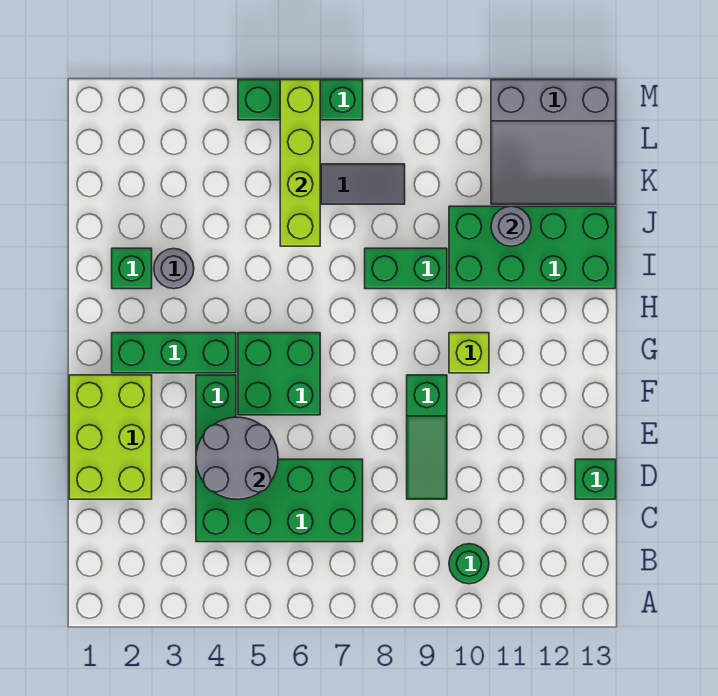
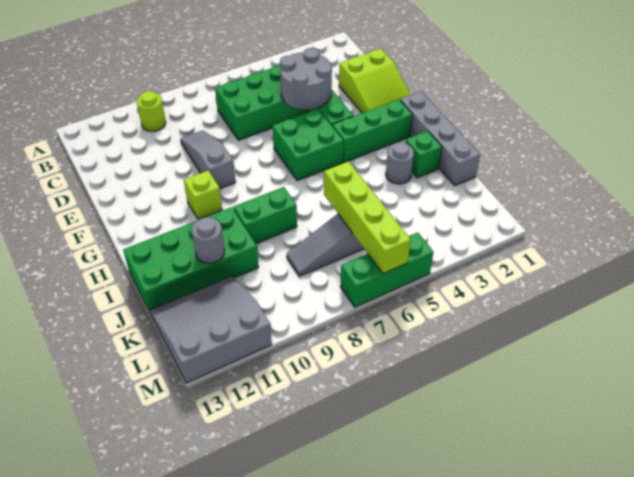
green round brick B10 level 1 -> lime round brick B10 level 1
lime brick D1:F2 level 1 -> lime slope D1:F2 level 1 top D
green slope D9:F9 level 1 top F -> grey slope D9:F9 level 1 top F
green brick D13 level 1 -> none
none -> grey brick G1:J1 level 1

